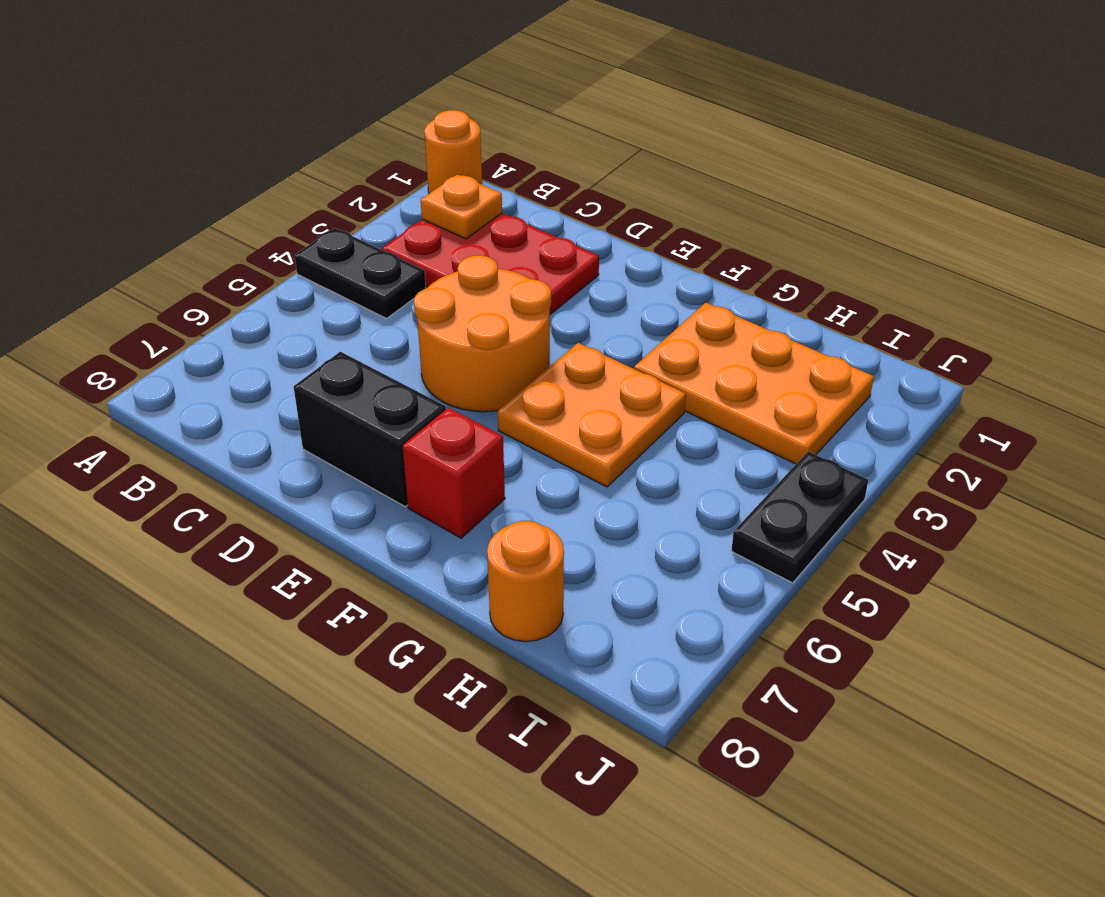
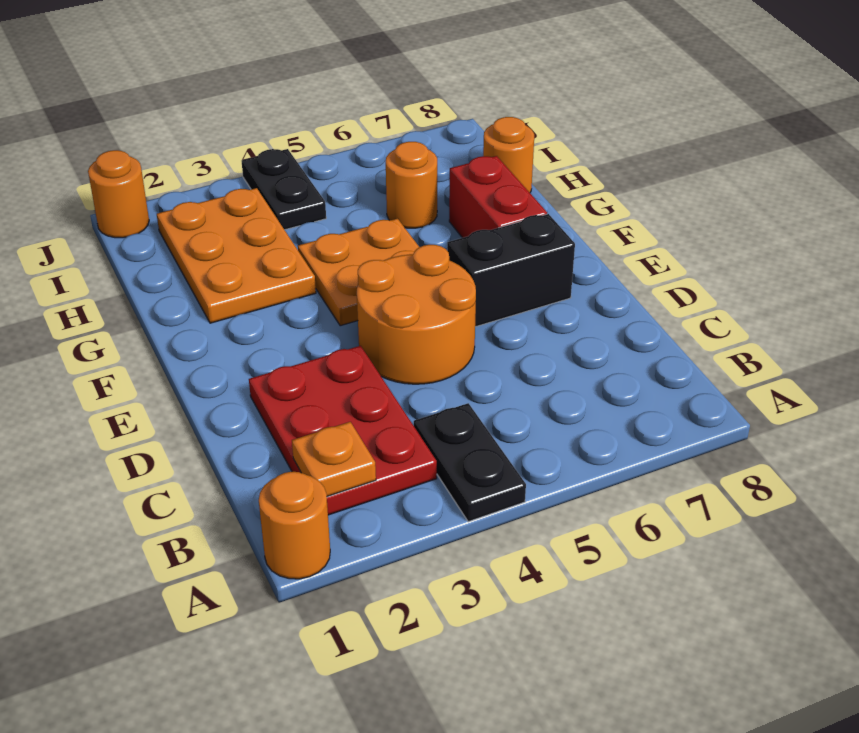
black brick D7:E7 level 1 -> black brick E6:E7 level 1
red brick F7 level 1 -> red brick F7:G7 level 1
none -> orange round brick H6 level 1
none -> orange round brick J1 level 1
black plate J4:J5 level 1 -> black plate I4:J4 level 1

